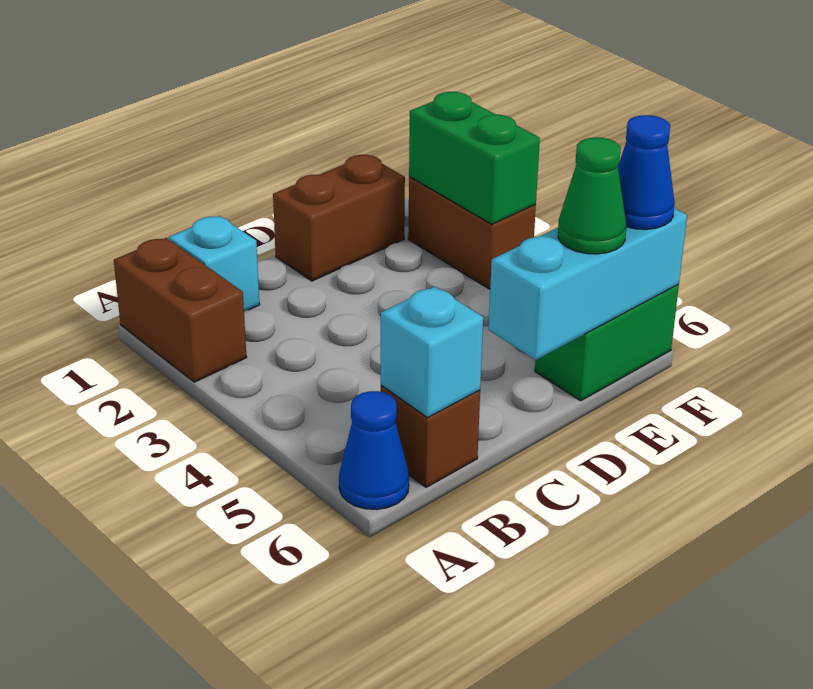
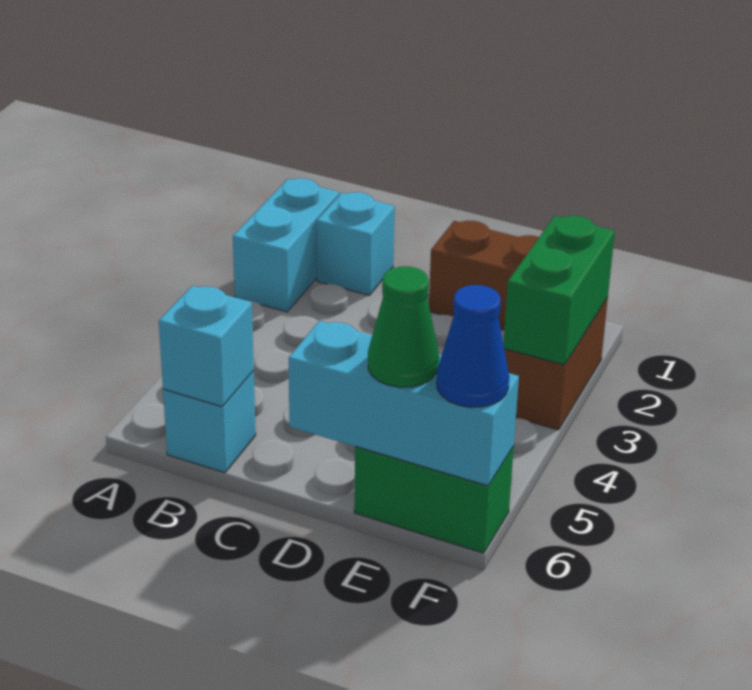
brown brick A1:A2 level 1 -> cyan brick A1:A2 level 1
blue cone A6 level 1 -> none
brown brick B6 level 1 -> cyan brick B6 level 1

